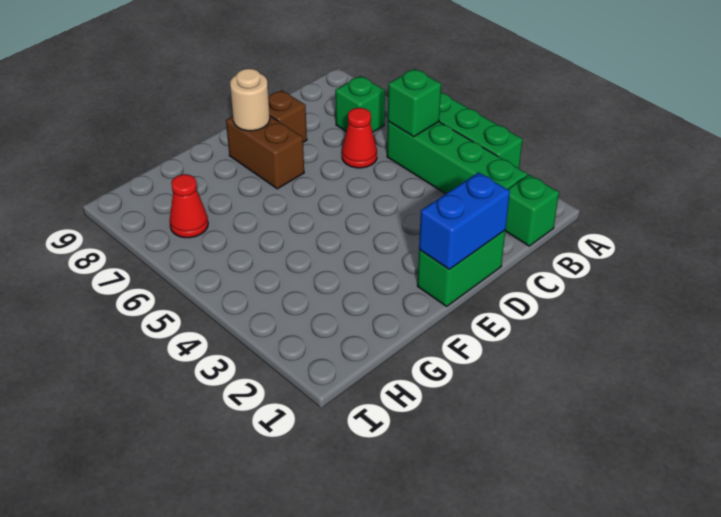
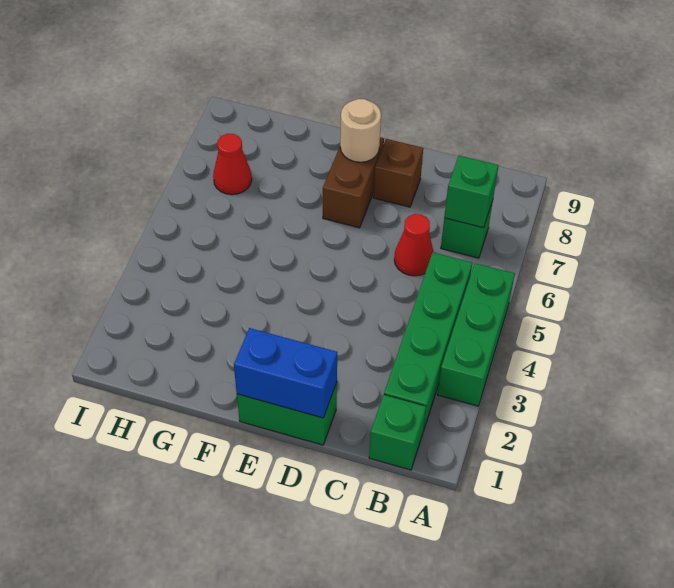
green brick B5 level 2 -> green brick B7 level 2

